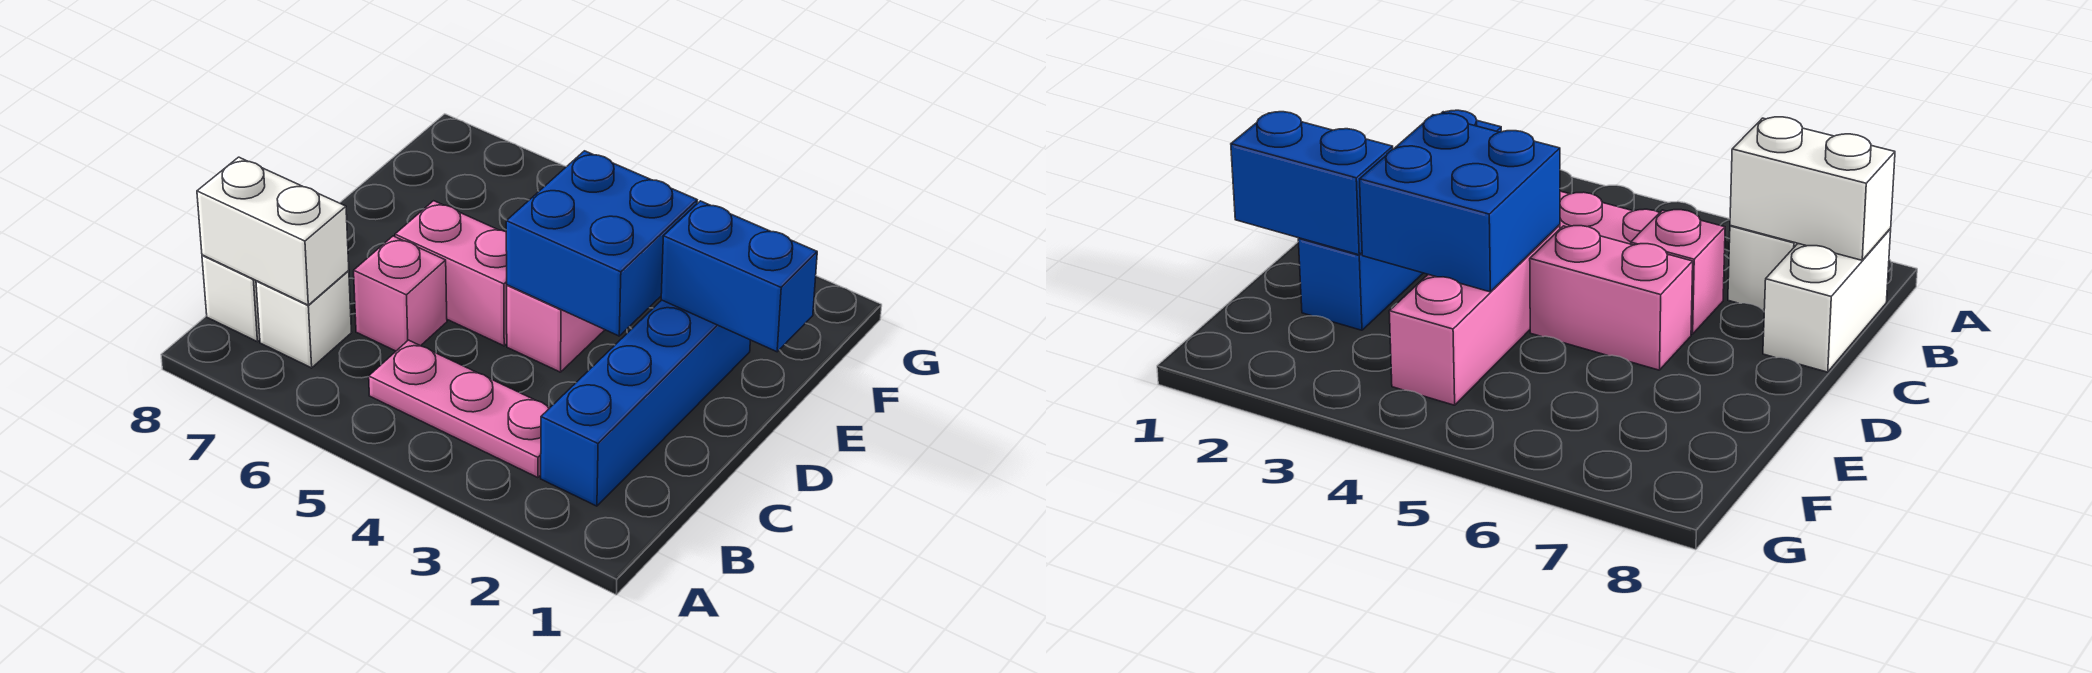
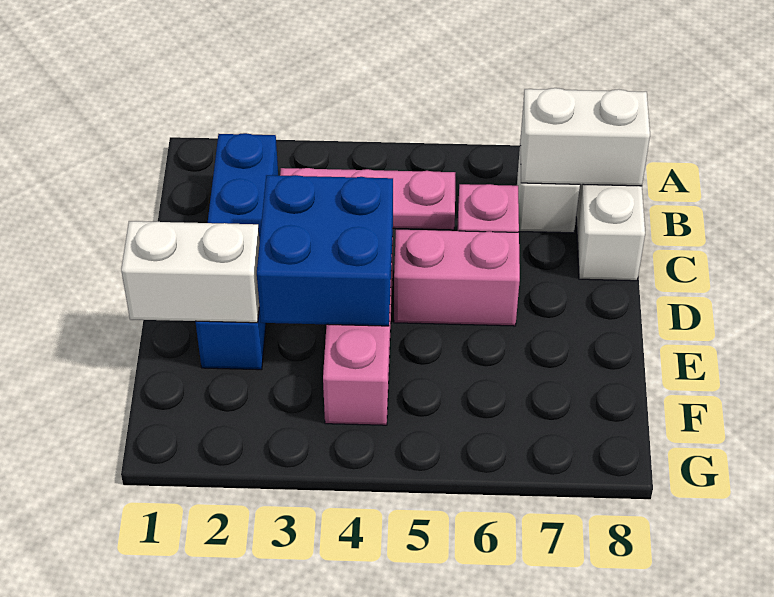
blue brick E1:E2 level 2 -> white brick E1:E2 level 2

